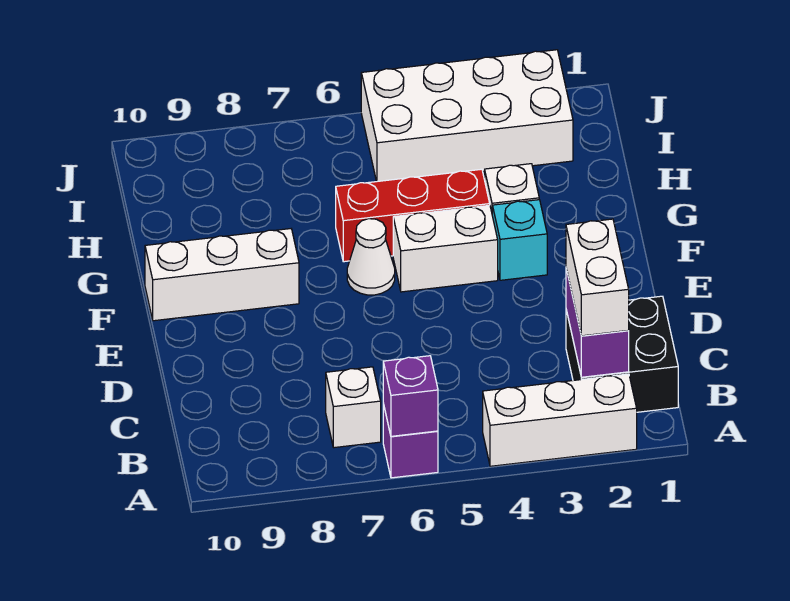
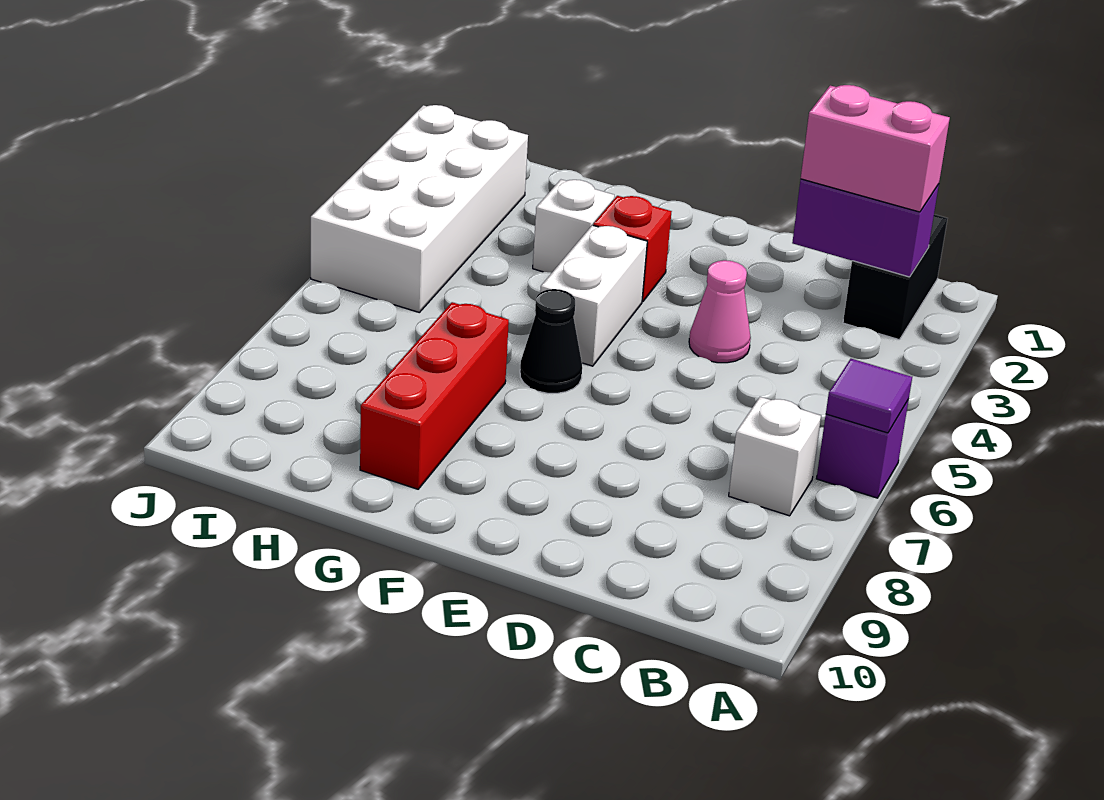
white brick A2:A4 level 1 -> none
purple brick A6 level 2 -> purple tile A6 level 2
black brick B1:C2 level 1 -> black brick B1:B2 level 1
white brick B2:C2 level 3 -> pink brick B2:C2 level 3
none -> pink cone D4 level 1
cyan brick F3 level 1 -> red brick F3 level 1
white cone F6 level 1 -> black cone F6 level 1
white brick F8:F10 level 1 -> none
red brick G4:G6 level 1 -> red brick G7:G9 level 1

